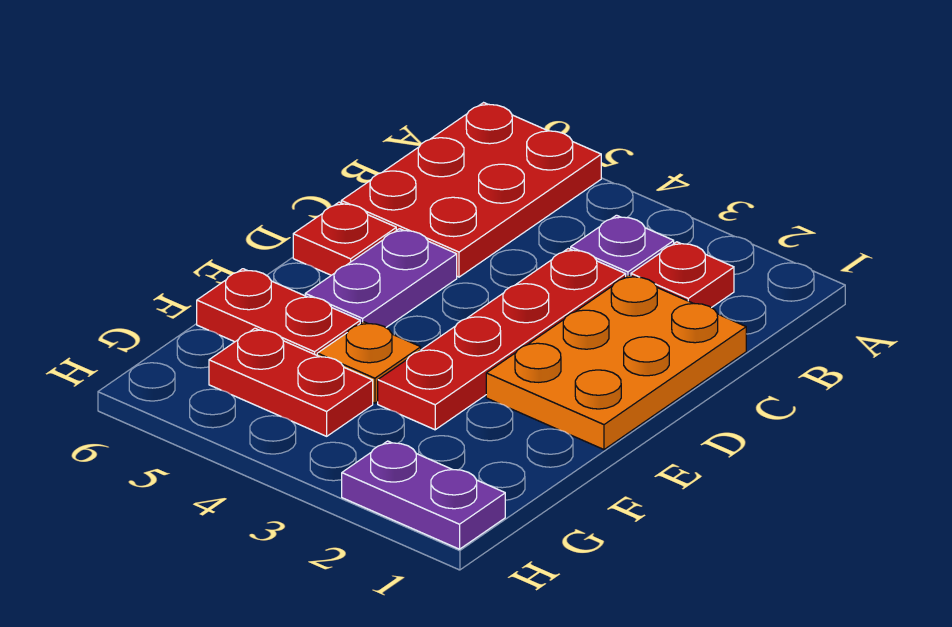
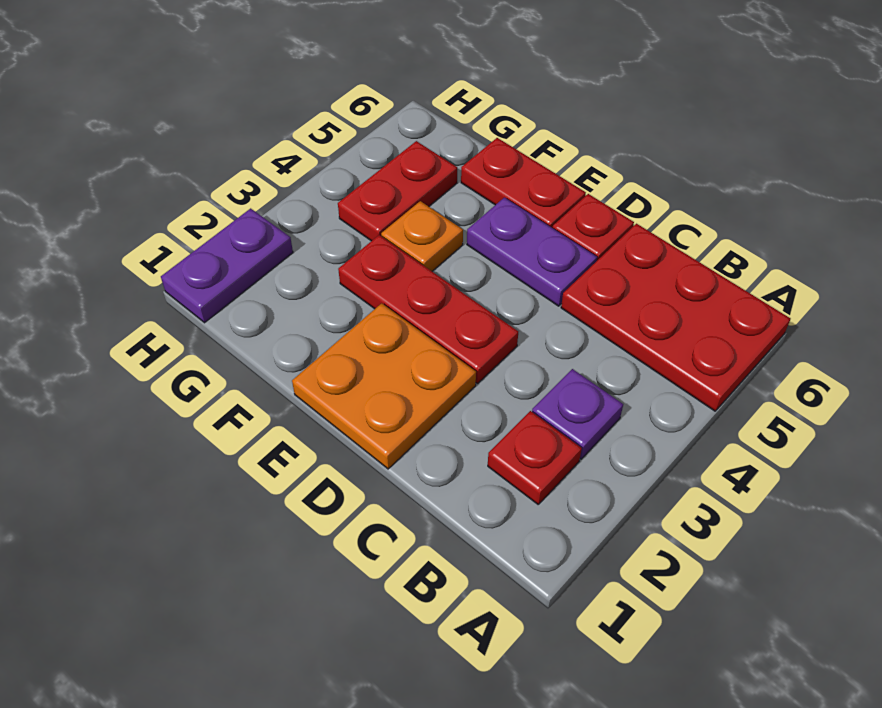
orange plate C1:E2 level 1 -> orange plate D1:E2 level 1
red plate C3:F3 level 1 -> red plate D3:F3 level 1
red plate F5:F6 level 1 -> red plate E6:F6 level 1

